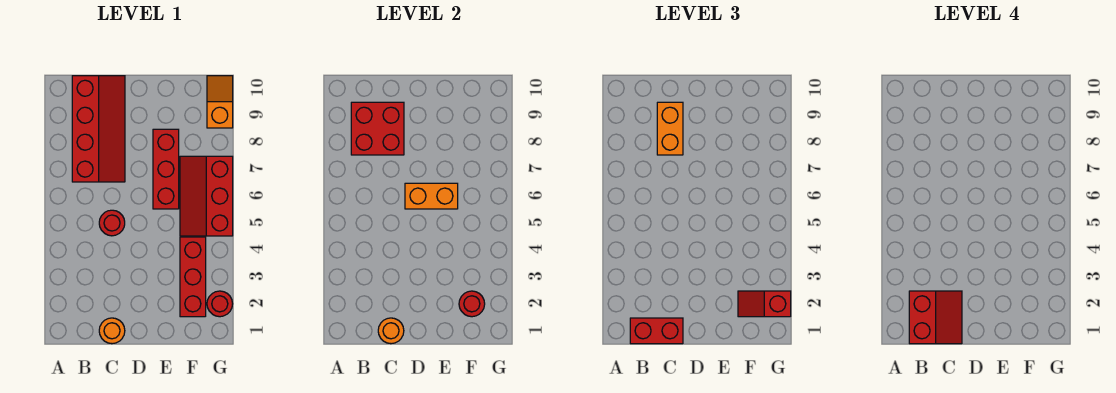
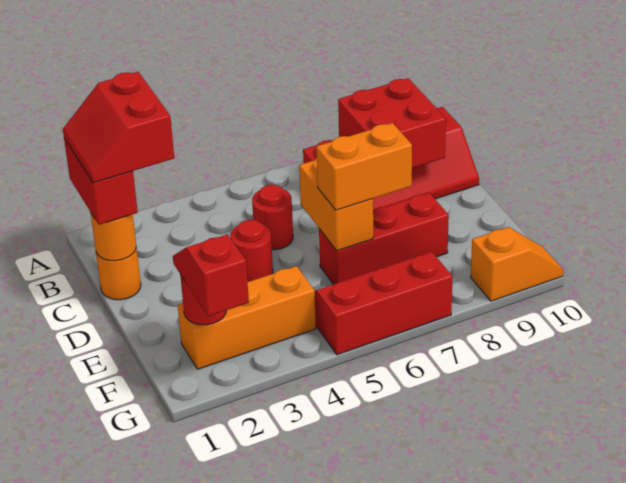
red slope B1:C2 level 4 top B -> red slope B1:C2 level 4 top 2
orange brick C8:C9 level 3 -> orange brick E6:E7 level 3
red brick F2:F4 level 1 -> orange brick F2:F4 level 1
red round brick G2 level 1 -> red round brick D4 level 1

